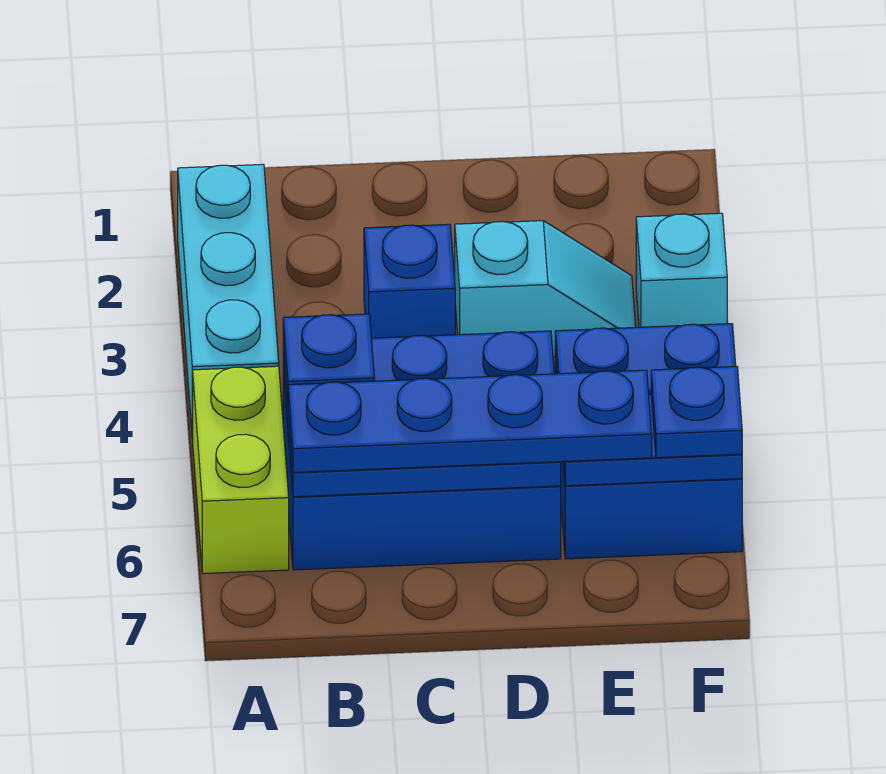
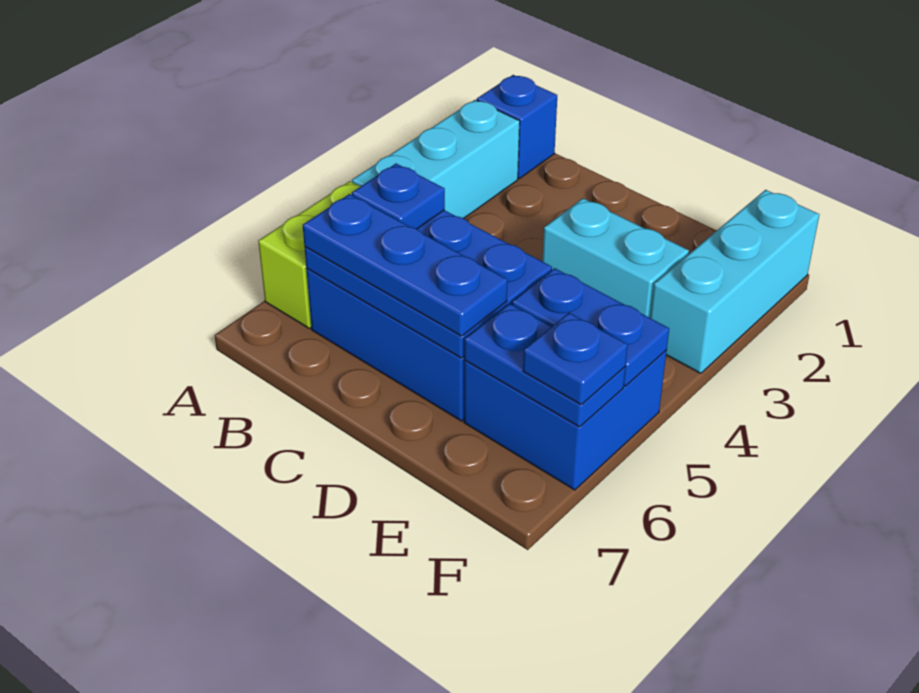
blue plate B6:E6 level 3 -> blue plate B6:D6 level 3
blue brick C3 level 1 -> blue brick A1 level 1
cyan slope D3:E3 level 1 top D -> cyan brick D3:E3 level 1
cyan brick F3 level 1 -> cyan brick F1:F3 level 1

